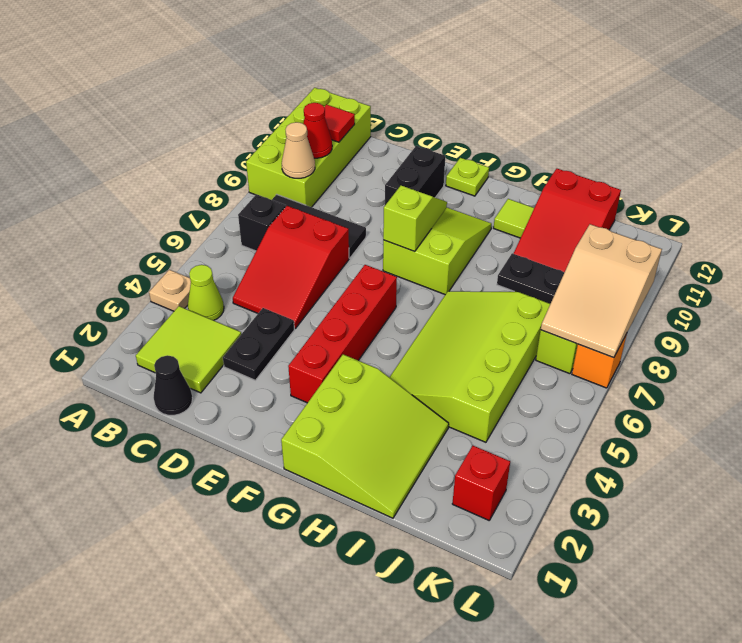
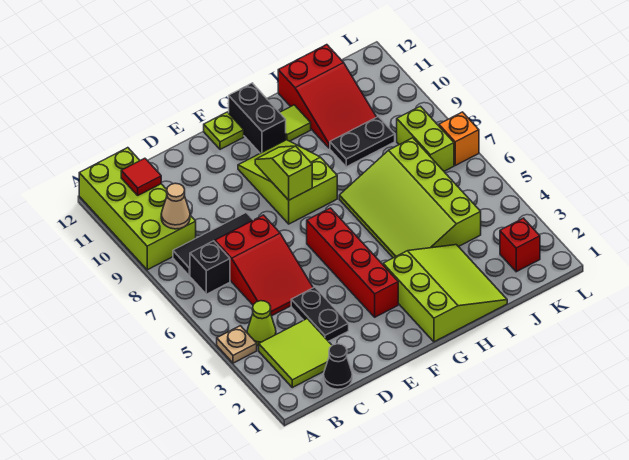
red cone B10 level 2 -> none
black brick E10:E11 level 1 -> black brick G11:G12 level 1
tan slope K7:L9 level 2 top 9 -> none

